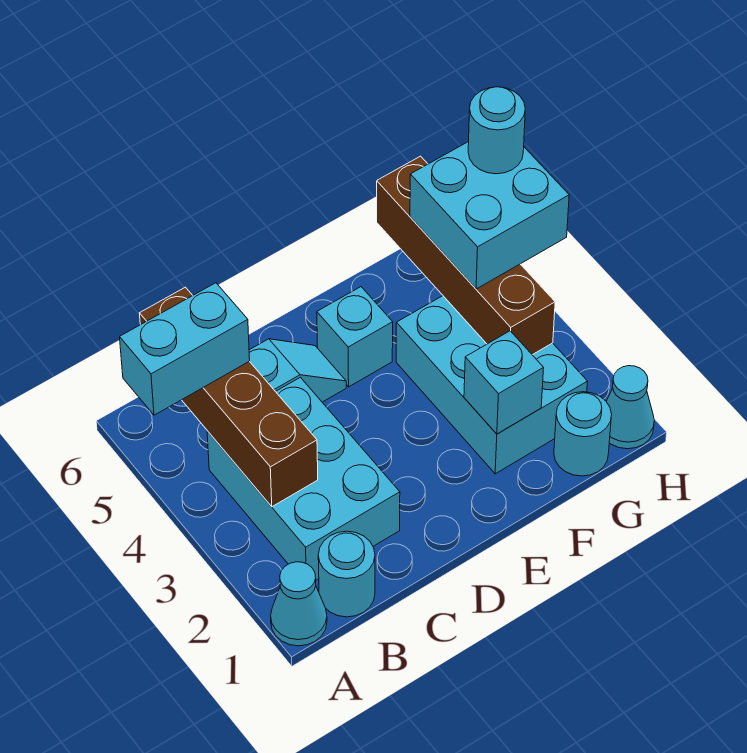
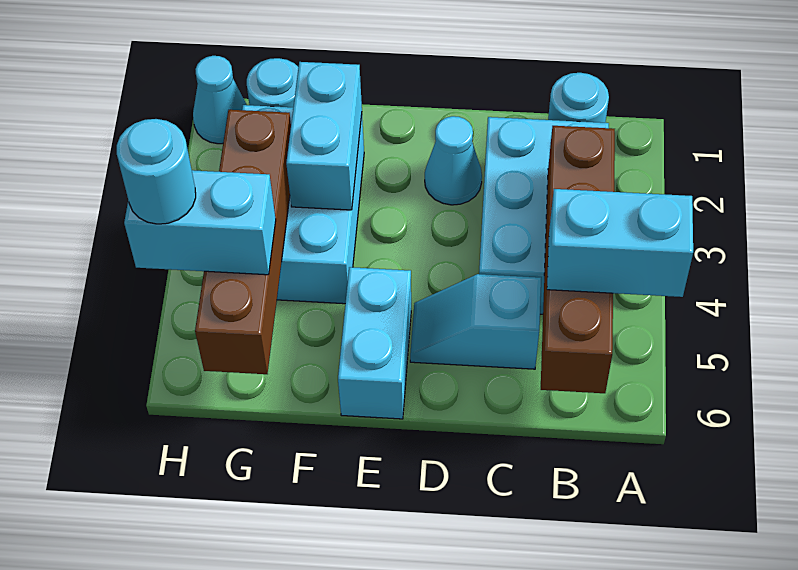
cyan cone A1 level 1 -> cyan cone D2 level 1
cyan brick E5 level 1 -> cyan brick E5:E6 level 1
cyan brick F2 level 2 -> cyan brick F2:F3 level 2
cyan brick G4:H5 level 3 -> cyan brick G5:H5 level 3

